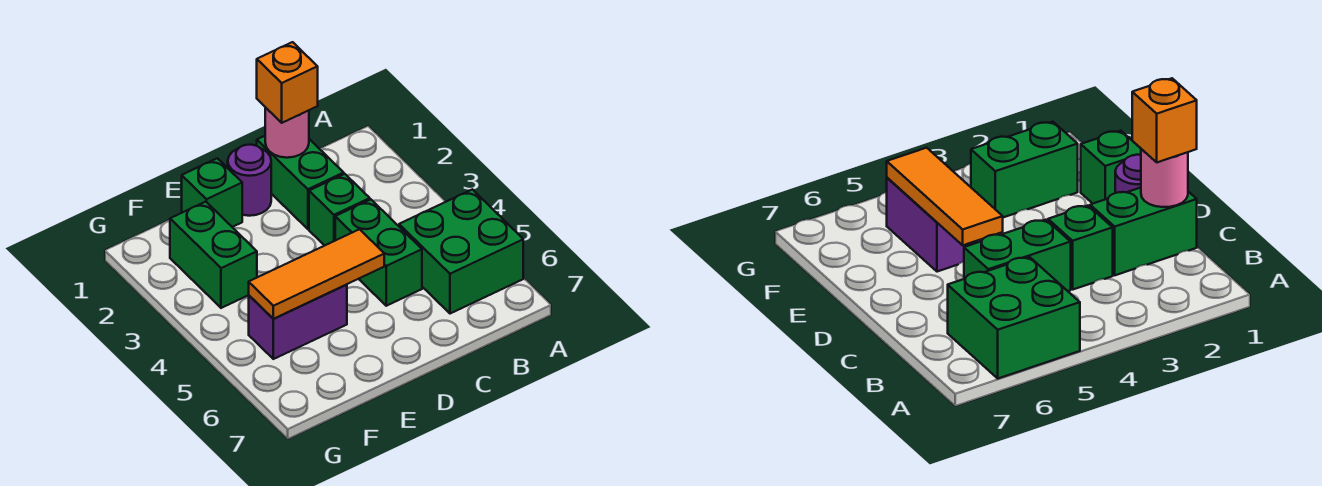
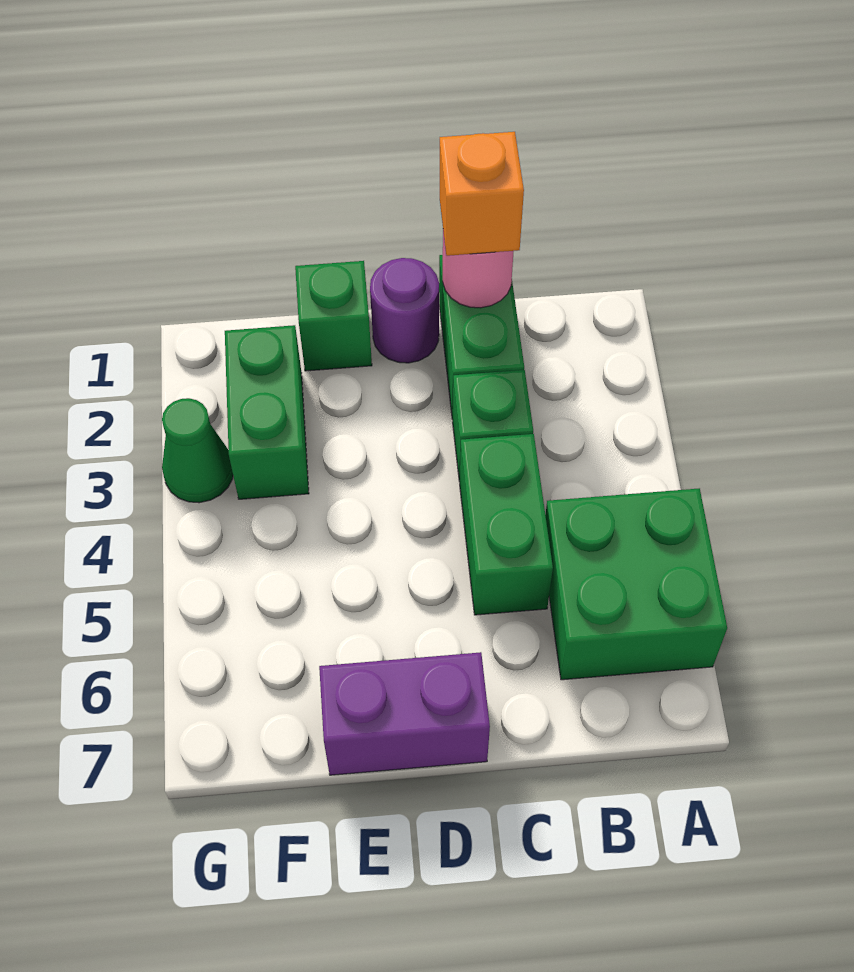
orange tile D5:F5 level 2 -> none
purple brick E5:F5 level 1 -> purple brick D7:E7 level 1
none -> green cone G3 level 1

